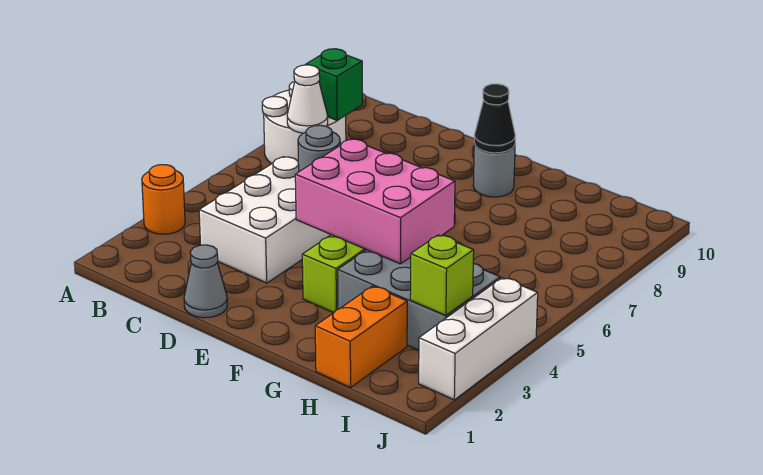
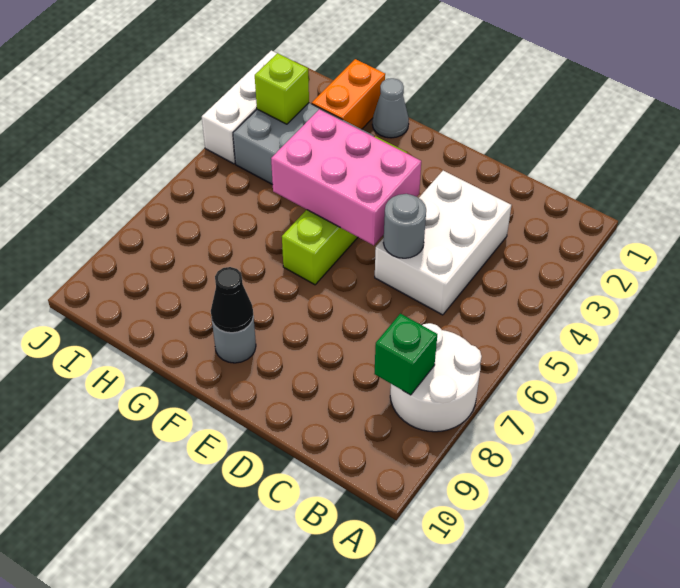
orange round brick A3 level 1 -> none
white cone B7 level 2 -> none
grey cone D1 level 1 -> grey cone G1 level 1

